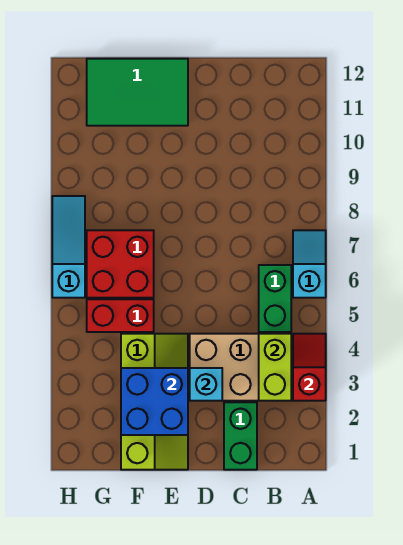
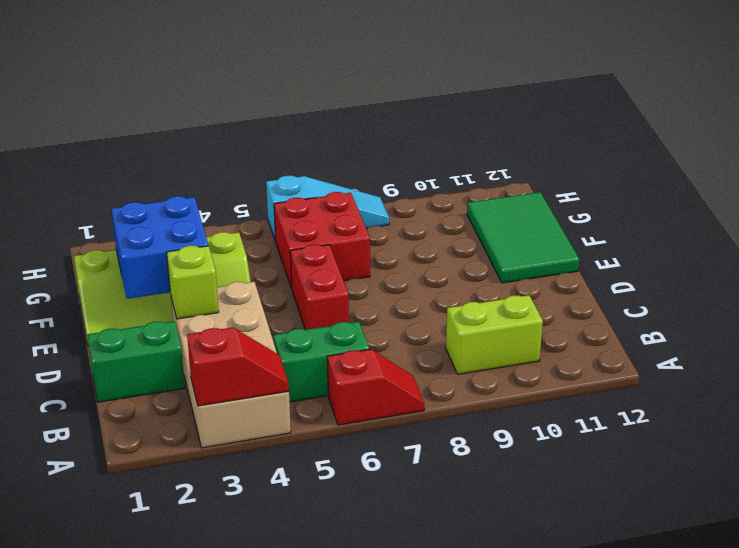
cyan slope A6:A7 level 1 top 6 -> red slope A6:A7 level 1 top 6
lime brick B3:B4 level 2 -> lime brick B9:B10 level 1
cyan brick D3 level 2 -> lime brick D3 level 2
red brick F5:G5 level 1 -> red brick D6:E6 level 1

